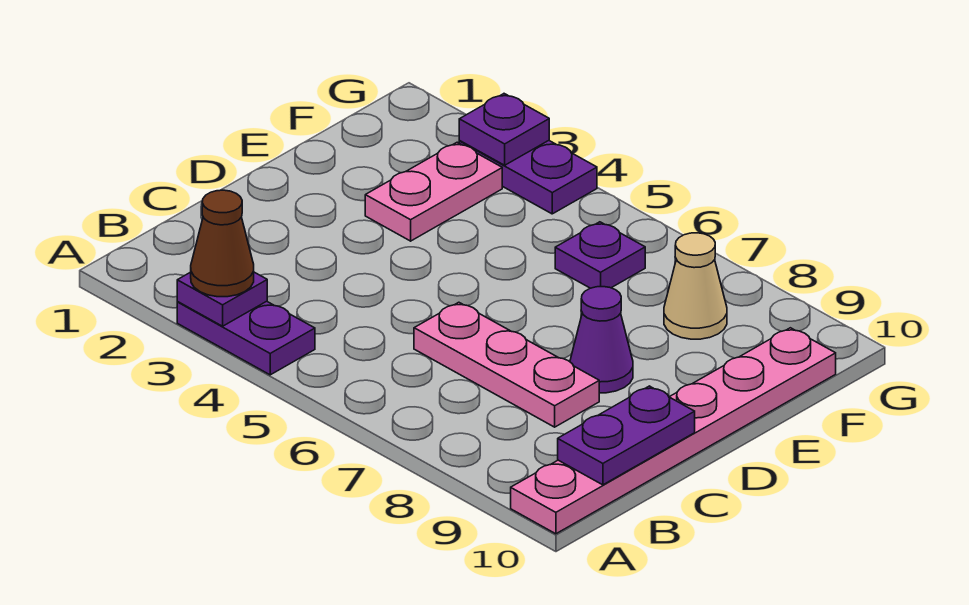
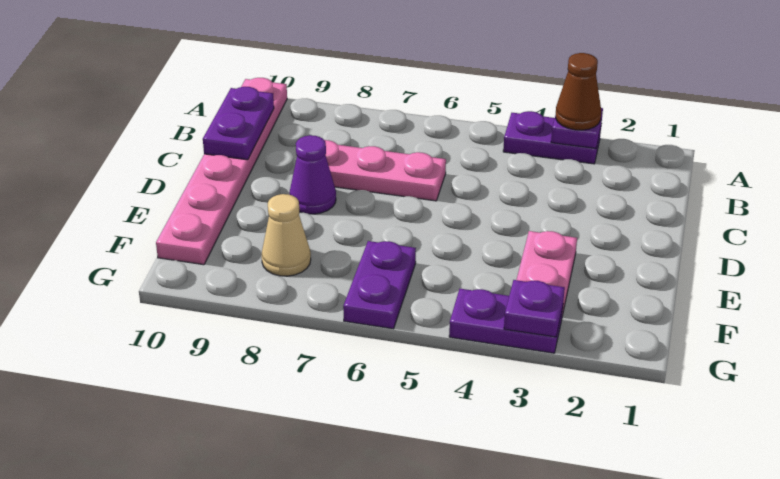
purple plate F6 level 1 -> purple plate F6:G6 level 1

